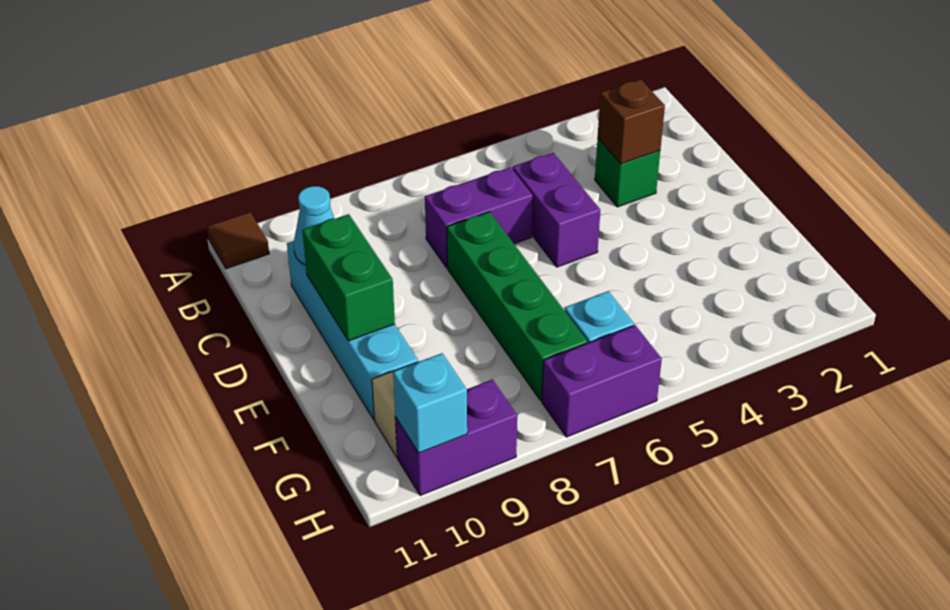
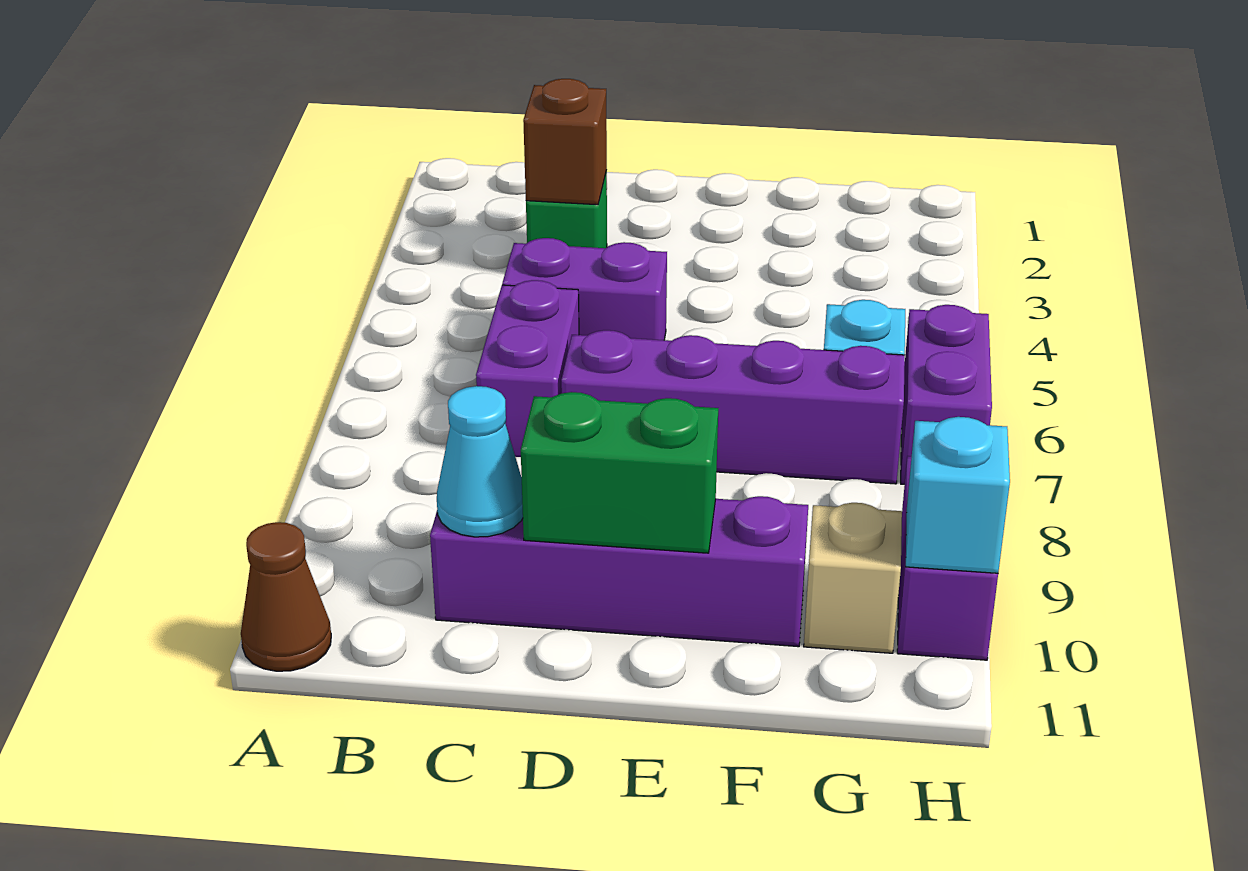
brown tile A11 level 1 -> brown cone A11 level 1
cyan brick C10:F10 level 1 -> purple brick C10:F10 level 1
green brick D7:G7 level 1 -> purple brick D7:G7 level 1

